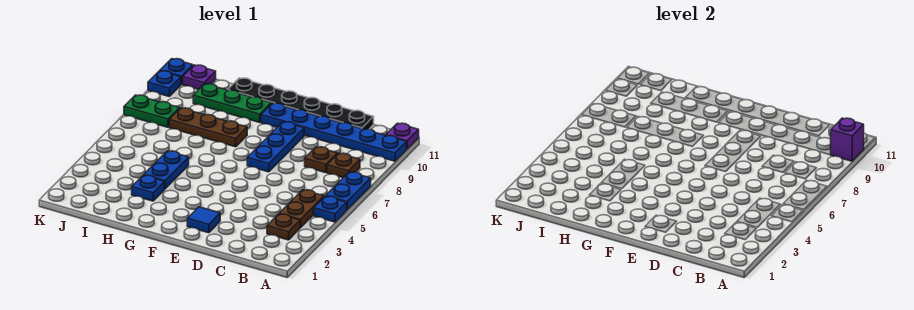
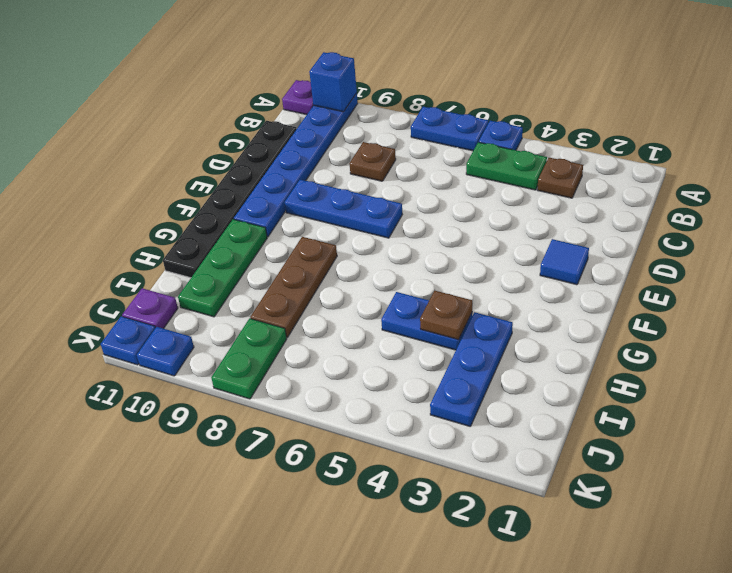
purple brick A10 level 2 -> blue brick A10 level 2
brown plate B4:B5 level 1 -> green plate B4:B5 level 1
brown plate B8 level 1 -> brown plate H4 level 2
blue plate H3 level 1 -> blue plate H3:J3 level 1

